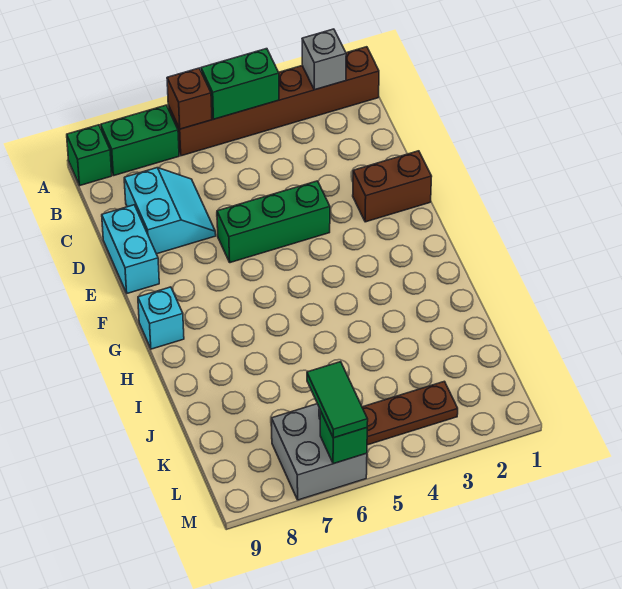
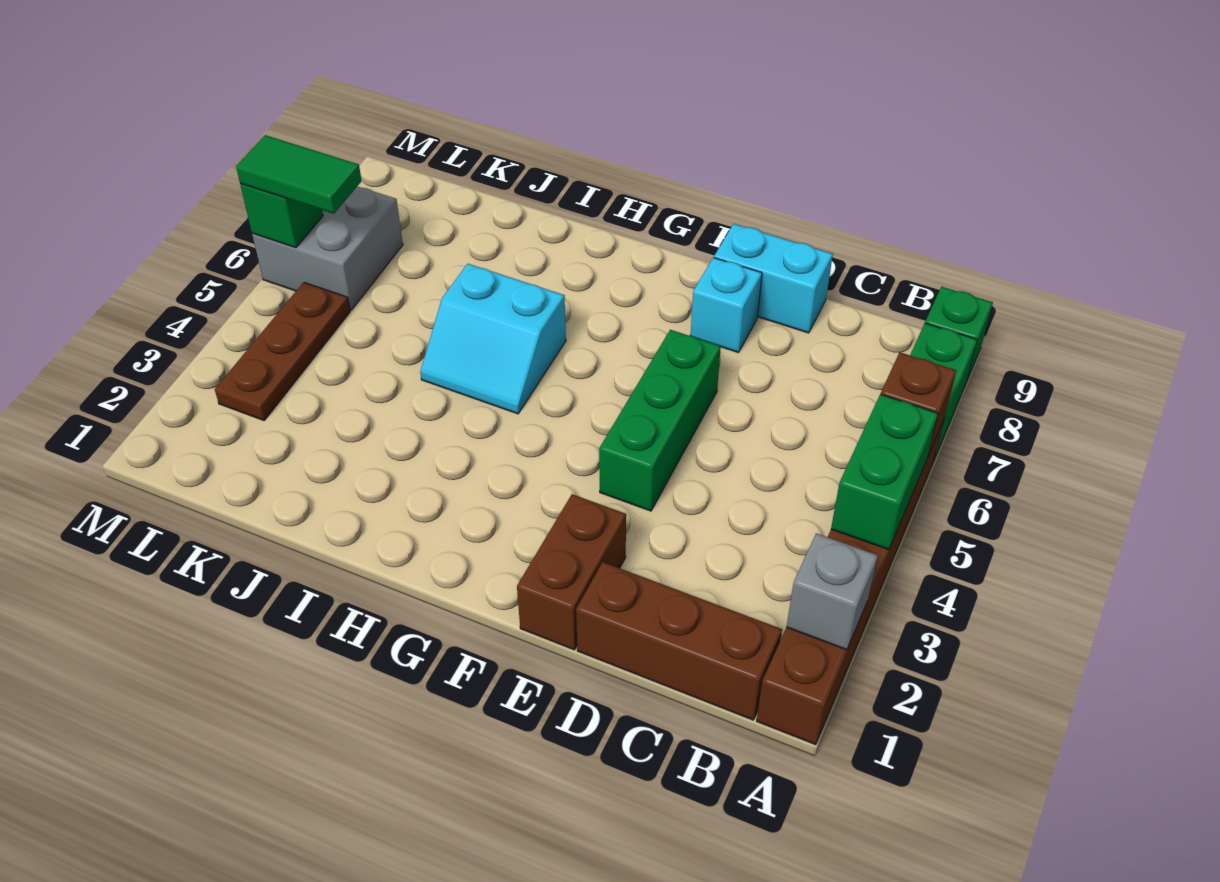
none -> brown brick B1:D1 level 1
cyan slope C7:D8 level 1 top 8 -> cyan slope H5:I6 level 1 top 6
cyan brick G9 level 1 -> cyan brick E8 level 1

